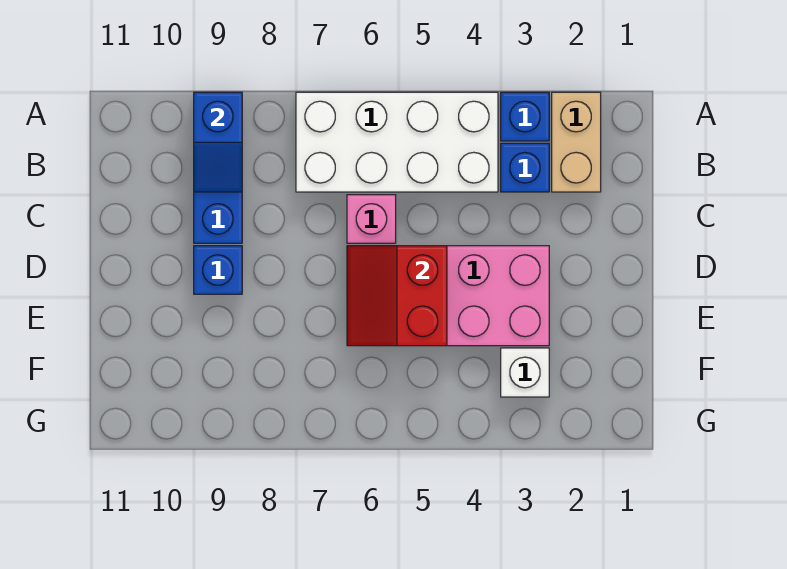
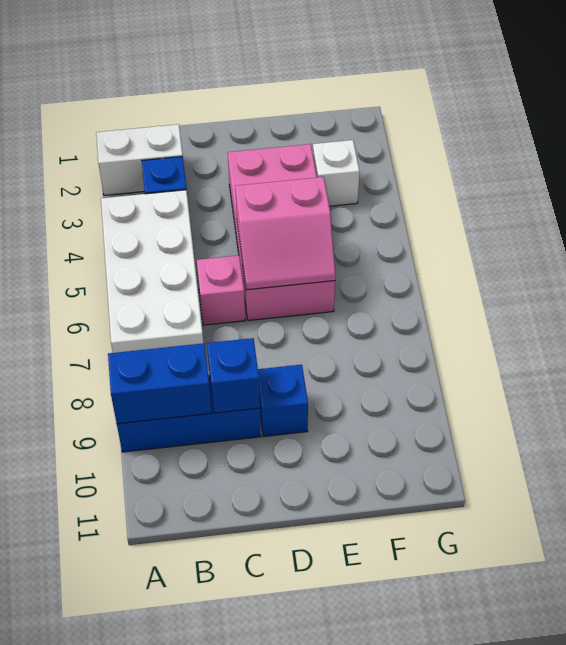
tan brick A2:B2 level 1 -> white brick A2:B2 level 1
blue brick A3 level 1 -> blue brick C9 level 2
blue slope A9:B9 level 2 top A -> blue brick A9:B9 level 2
red slope D5:E6 level 2 top 5 -> pink slope D5:E6 level 2 top 5

